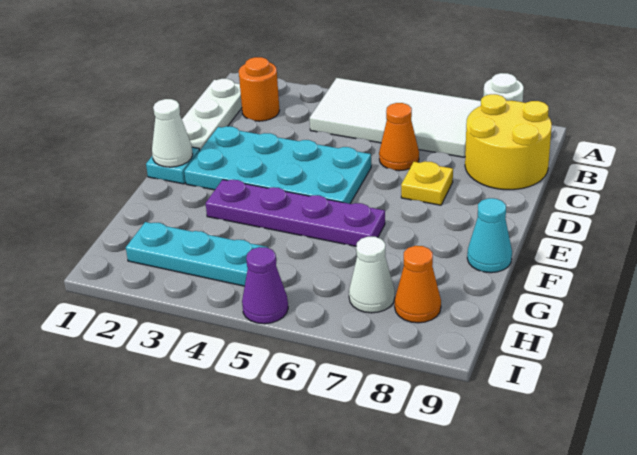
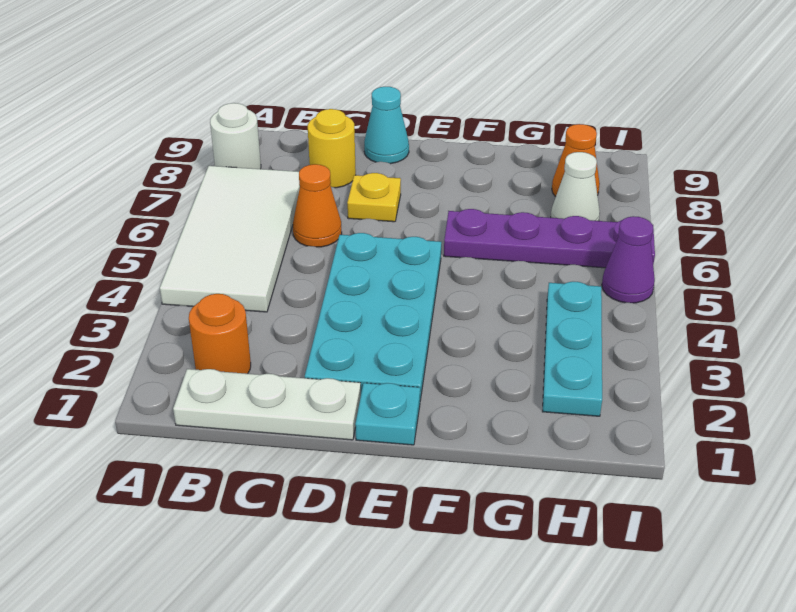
yellow round brick B8:C9 level 1 -> yellow round brick C8 level 1
white cone E1 level 2 -> none
purple plate F3:F6 level 1 -> purple plate F6:I6 level 1
cyan cone F9 level 1 -> cyan cone D9 level 1

